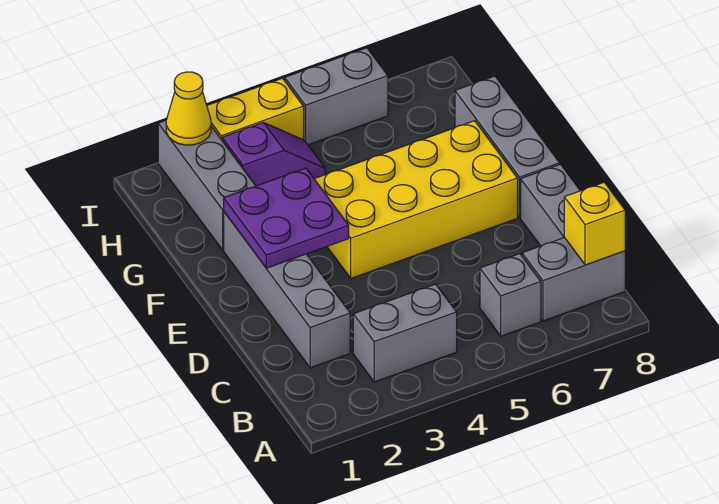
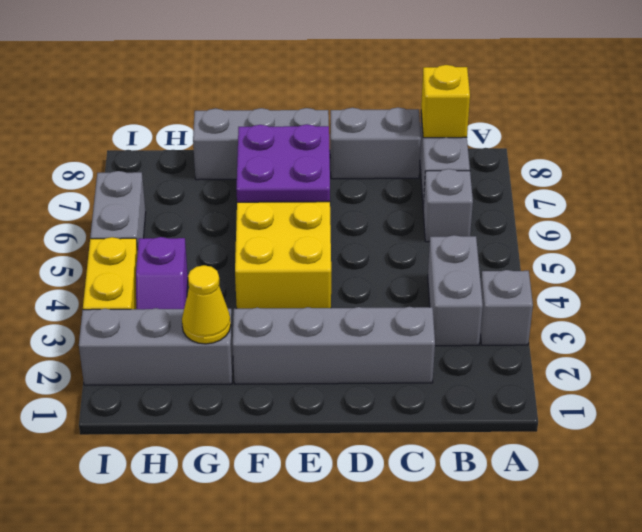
none -> grey brick A3 level 1
purple plate E2:F3 level 2 -> purple plate E6:F7 level 2
purple slope H3:H4 level 1 top 3 -> purple slope H3:H4 level 1 top 4
yellow cone I2 level 2 -> yellow cone G2 level 2

